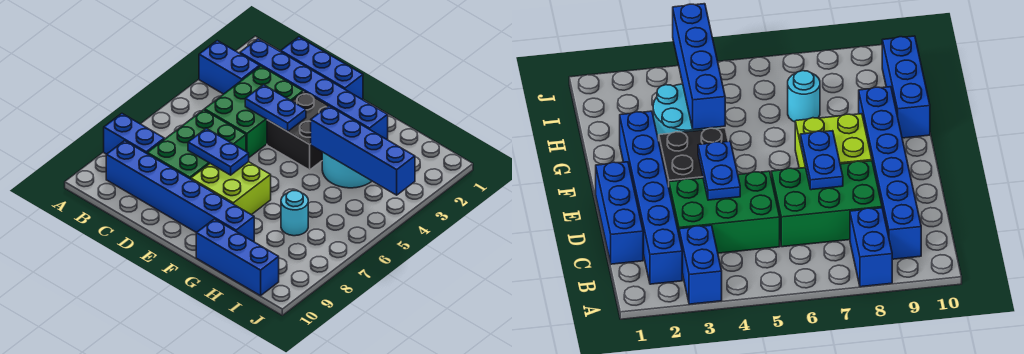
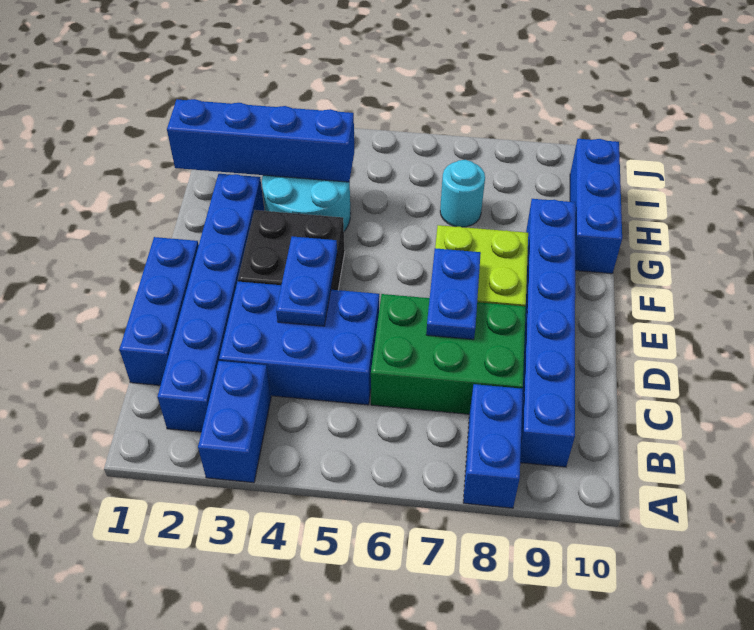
green brick C3:D5 level 1 -> blue brick C3:D5 level 1
blue brick G4:J4 level 2 -> blue brick H1:H4 level 2

